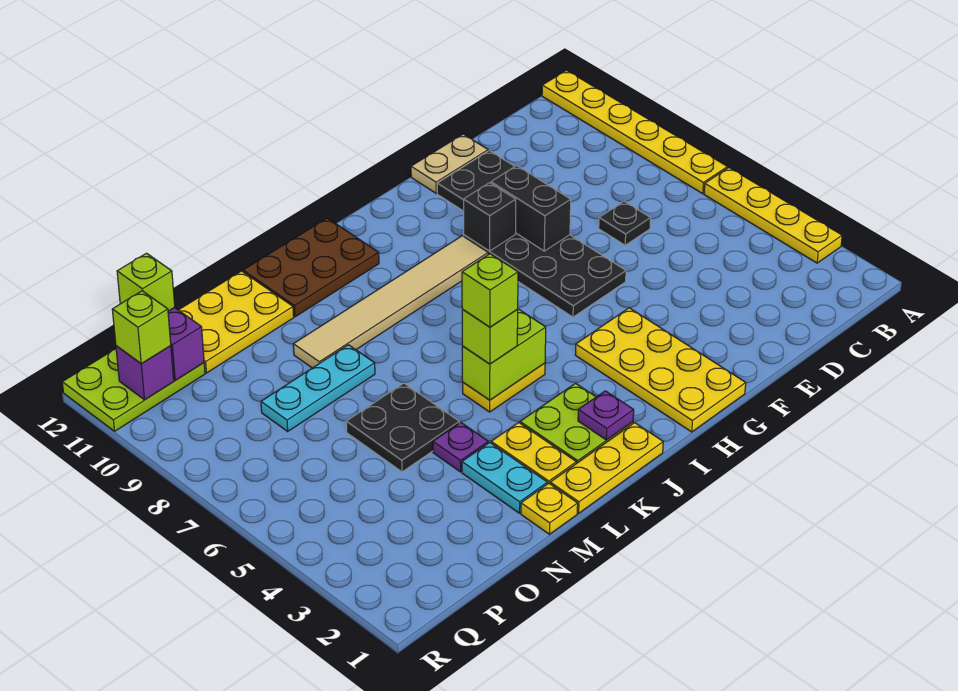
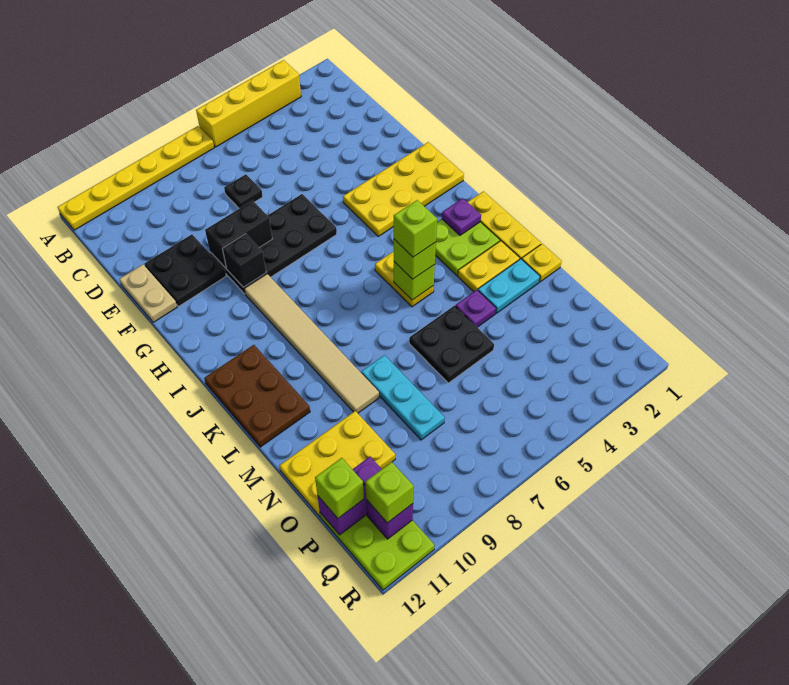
yellow plate A3:A6 level 1 -> yellow brick A3:A6 level 1
lime brick J5:K5 level 2 -> lime brick K5 level 2
yellow plate M11:O12 level 1 -> yellow plate N10:O12 level 1

